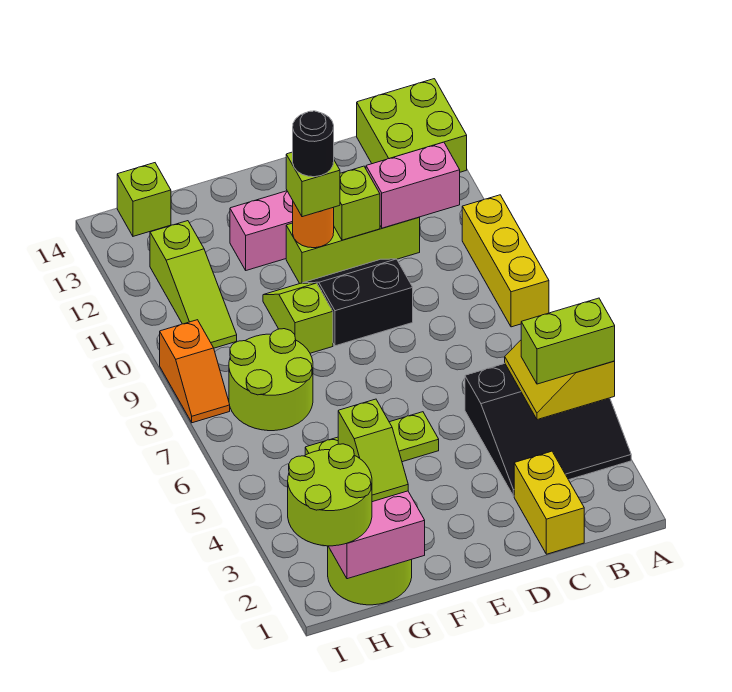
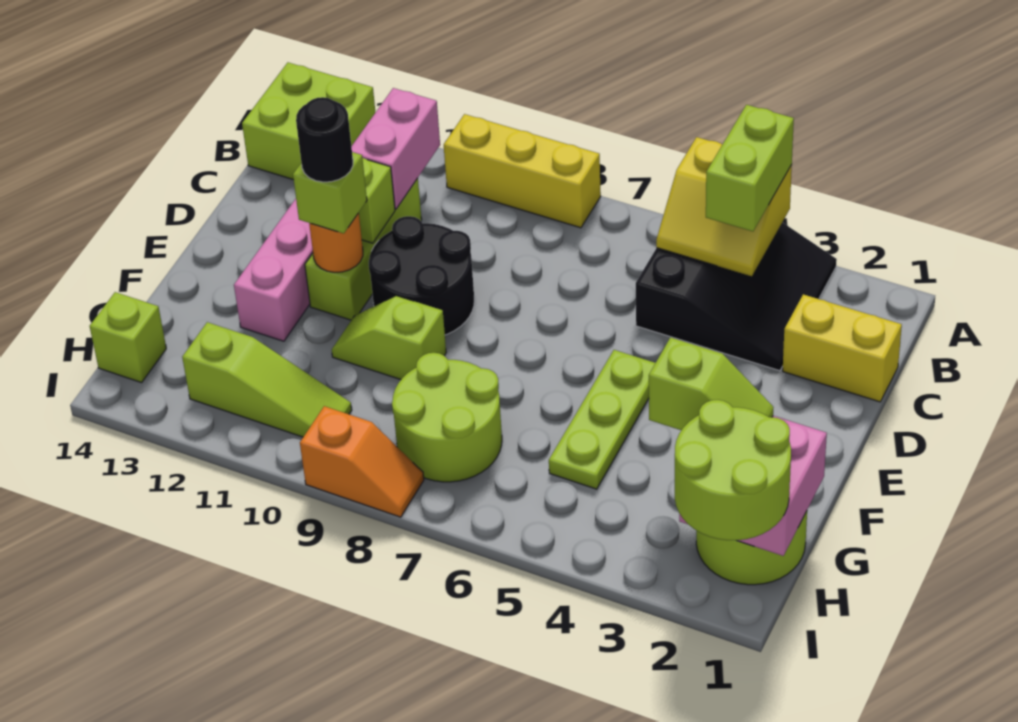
black slope D9:E10 level 1 top 9 -> black round brick D9:E10 level 1

